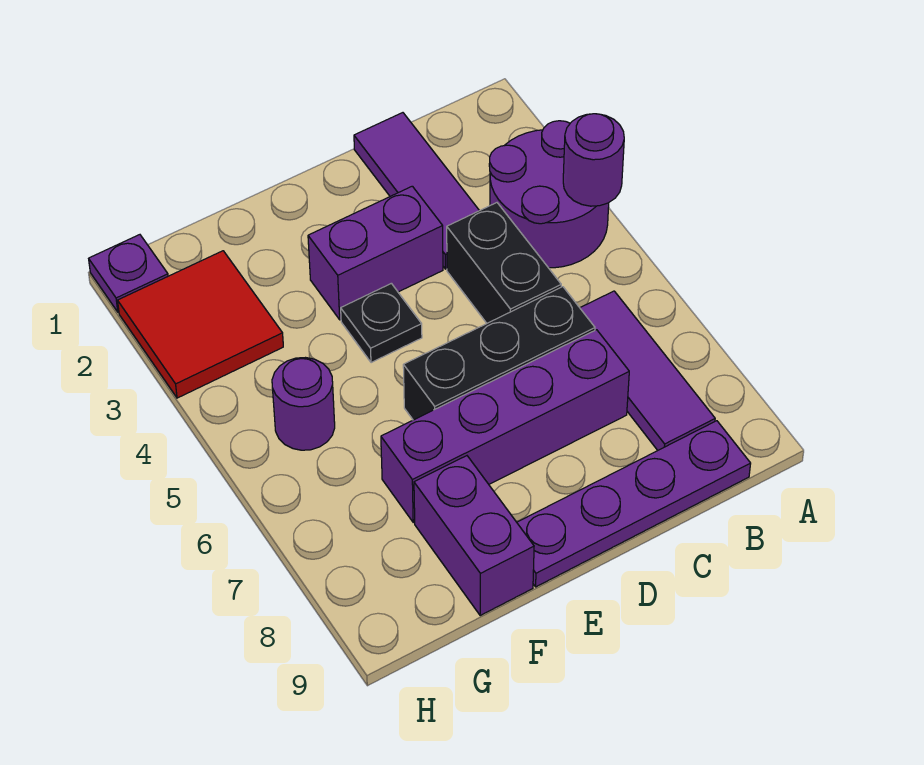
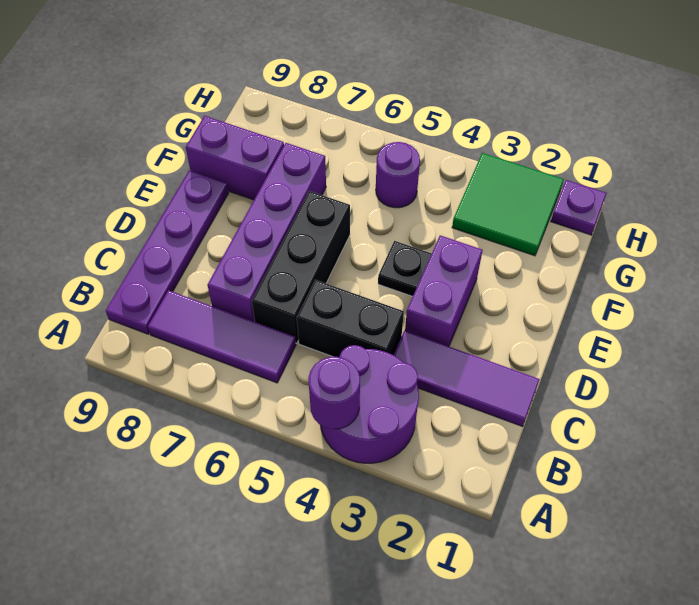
red tile G2:H3 level 1 -> green tile G2:H3 level 1

